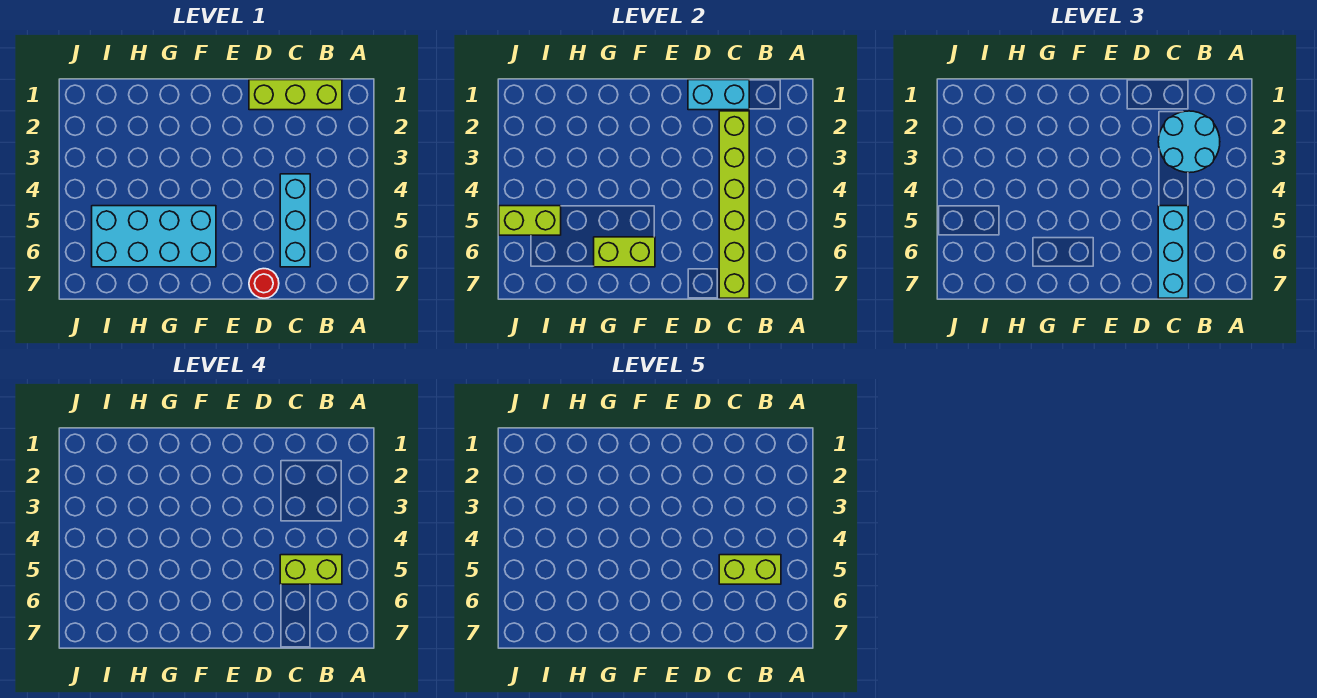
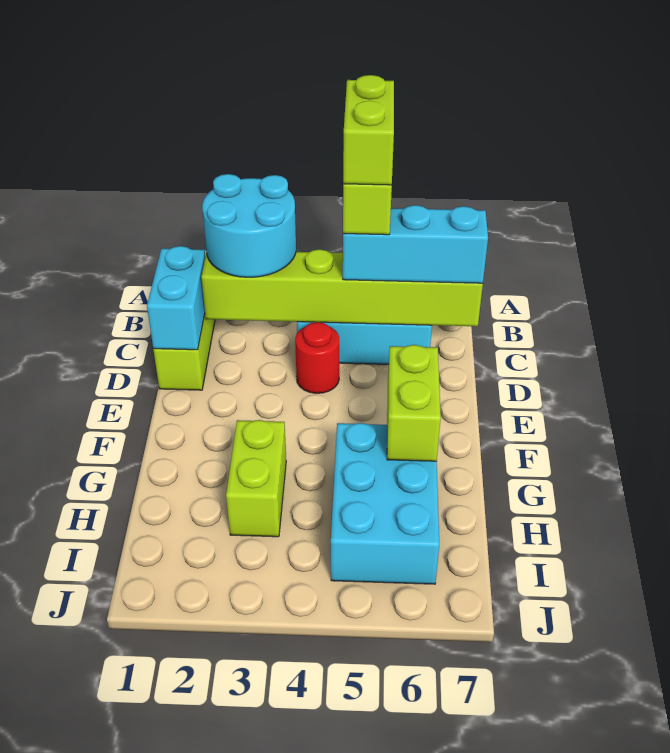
red round brick D7 level 1 -> red round brick D4 level 1
cyan brick F5:I6 level 1 -> cyan brick G5:I6 level 1
lime brick I5:J5 level 2 -> lime brick G3:H3 level 1

